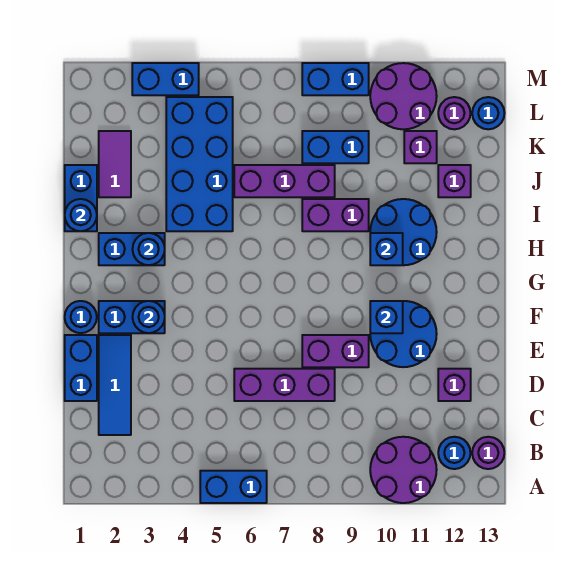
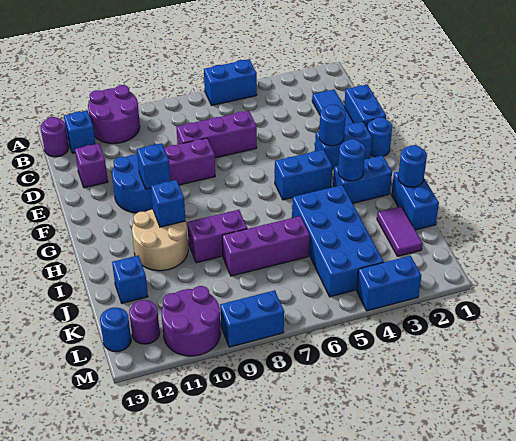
blue round brick B12 level 1 -> blue brick B12 level 1
blue round brick H10:I11 level 1 -> tan round brick H10:I11 level 1
purple brick J12 level 1 -> blue brick J12 level 1
blue brick K8:K9 level 1 -> blue brick G4:G5 level 1
purple brick K11 level 1 -> none

